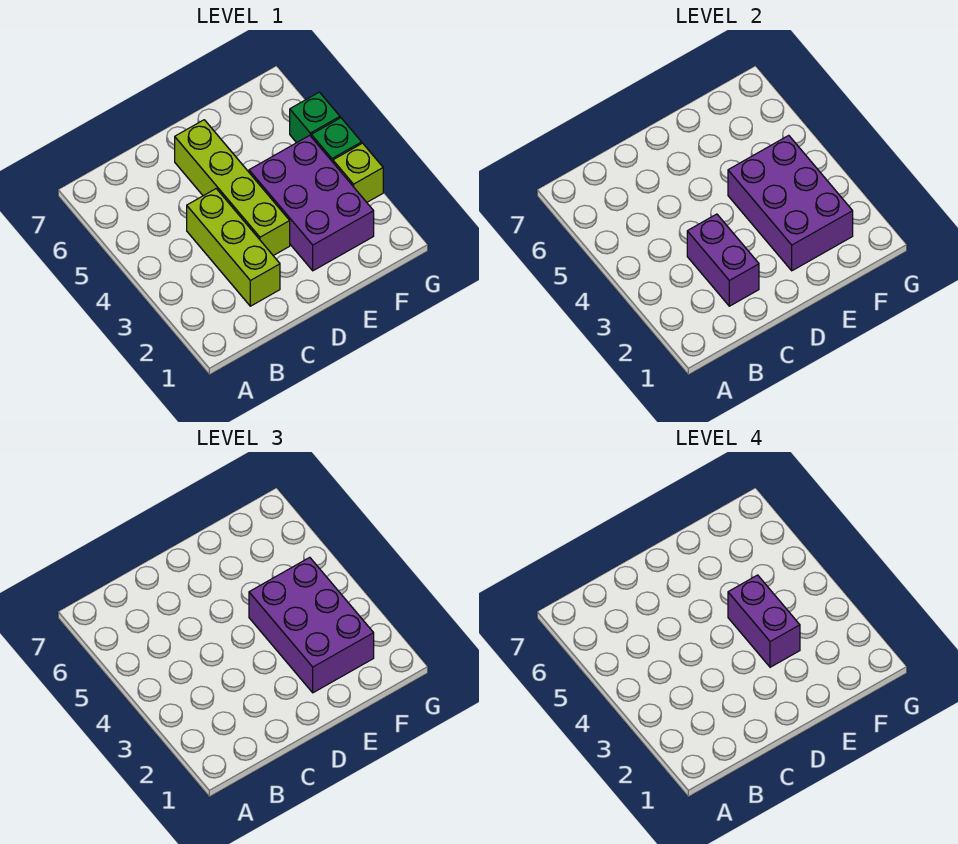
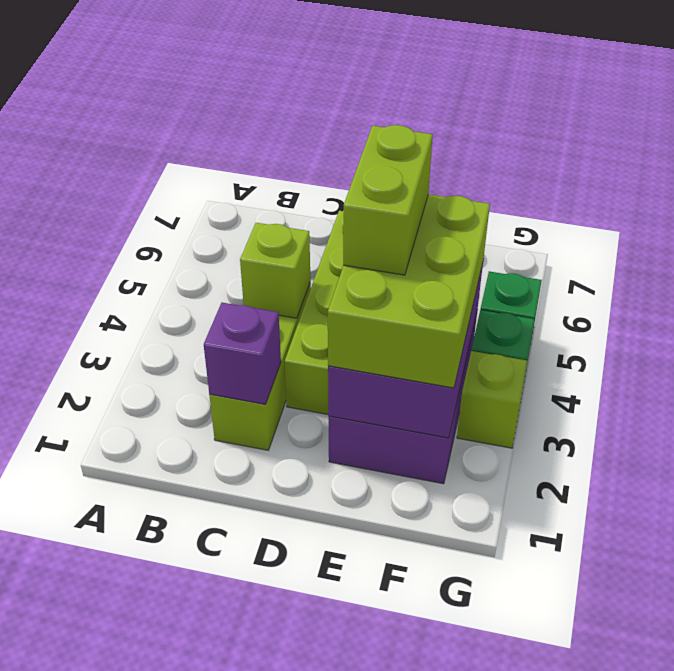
purple brick C2:C3 level 2 -> purple brick C2 level 2
none -> lime brick C4 level 2
purple brick E2:F4 level 3 -> lime brick E2:F4 level 3
purple brick E3:E4 level 4 -> lime brick E3:E4 level 4

